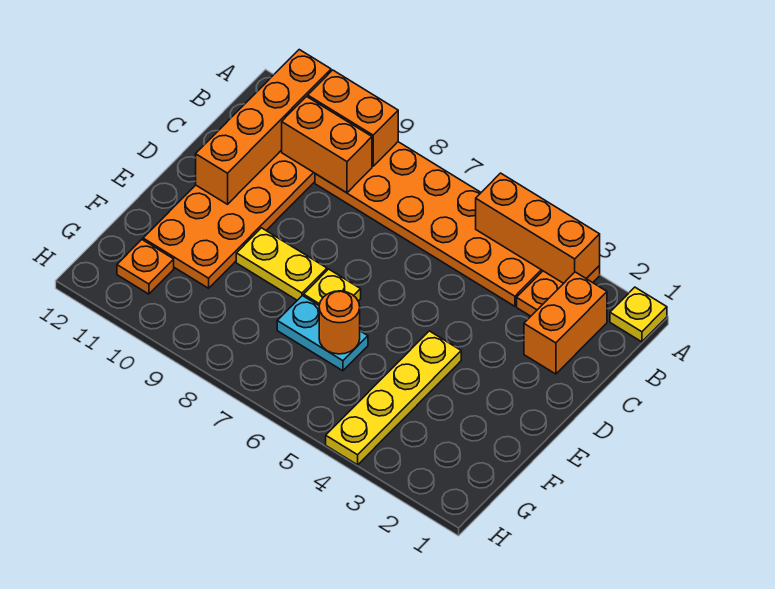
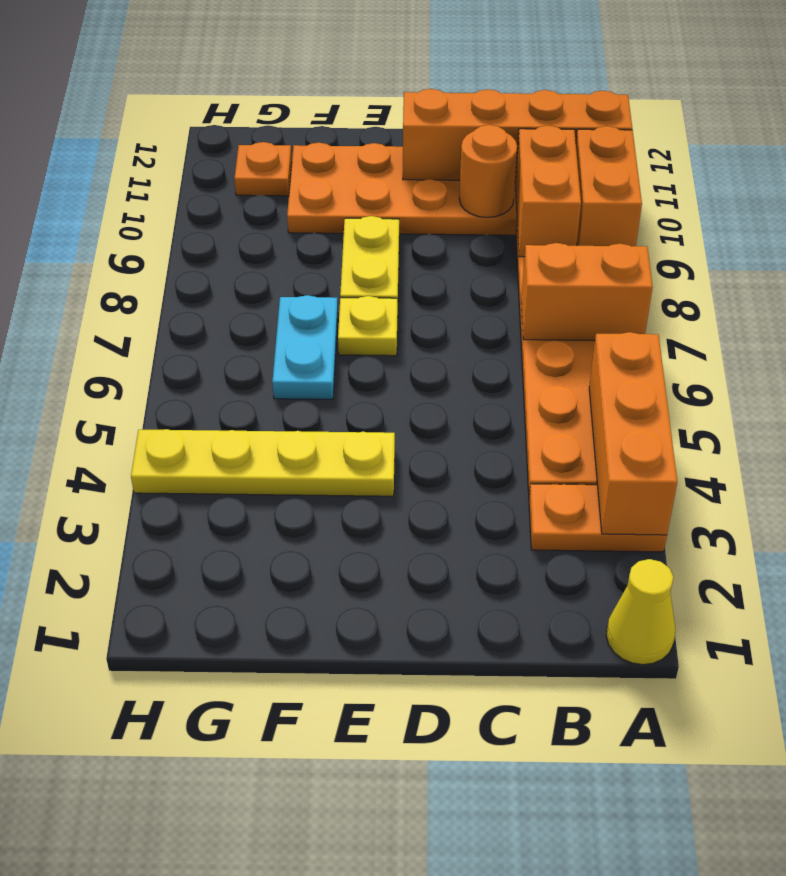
yellow plate A1 level 1 -> yellow cone A1 level 1
orange brick B2:C2 level 1 -> orange brick A7:B7 level 2
orange round brick F6 level 2 -> orange round brick C10 level 2

